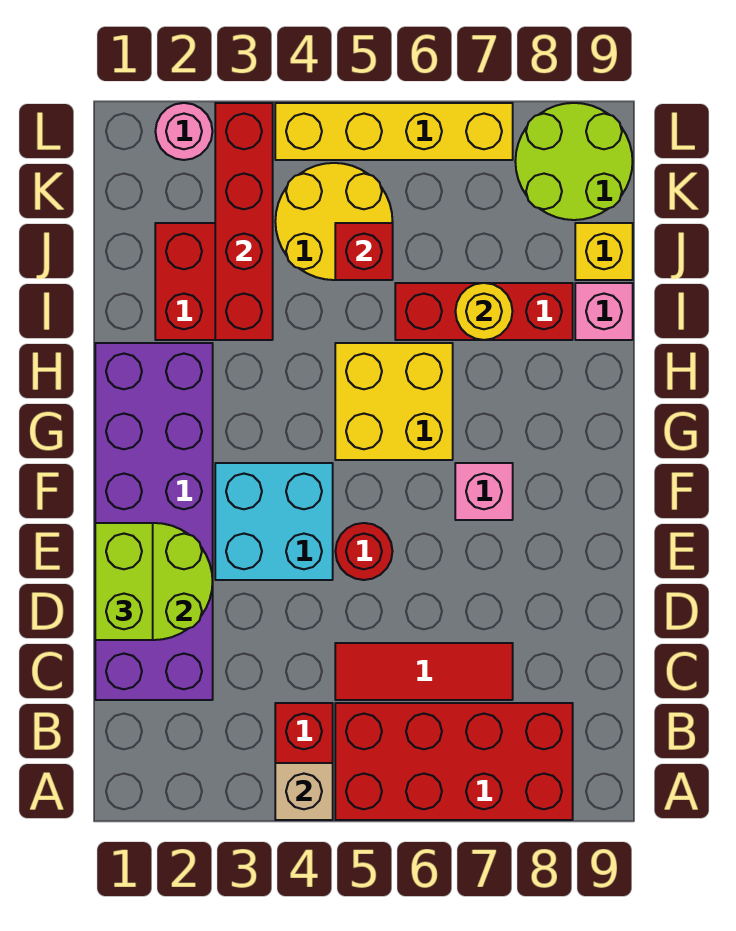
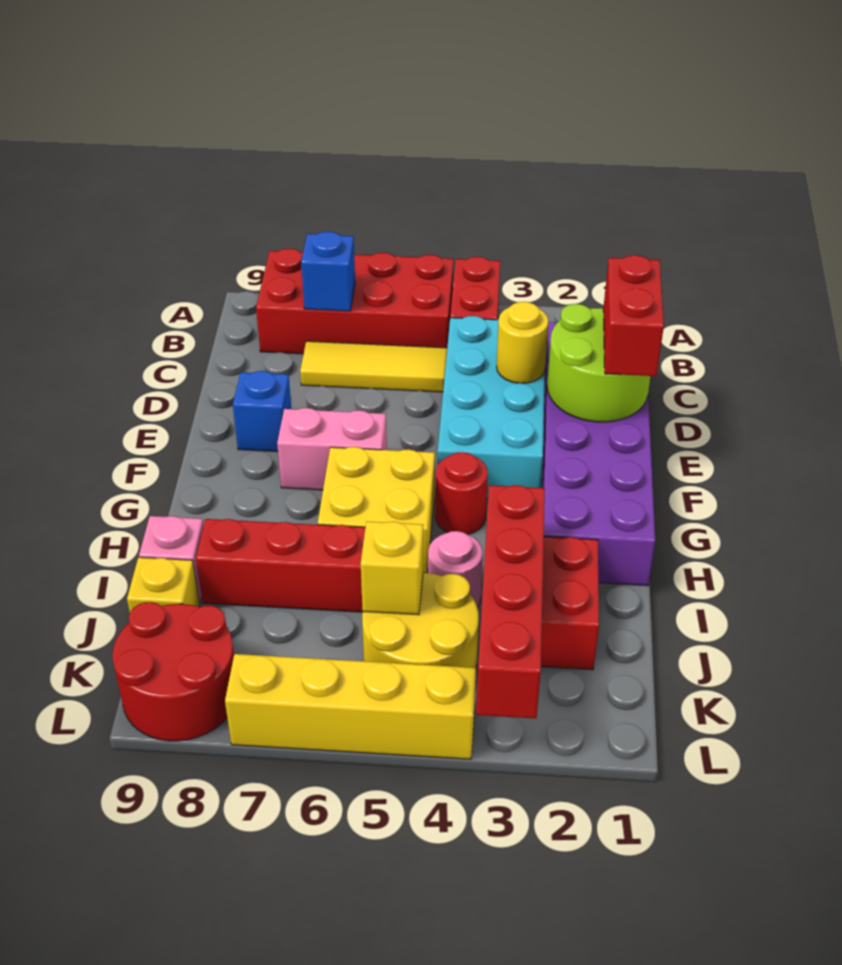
tan brick A4 level 2 -> none
none -> blue brick B7 level 2
red tile C5:C7 level 1 -> yellow tile C5:C7 level 1
lime brick D1:E1 level 3 -> red brick D1:E1 level 3
cyan brick E3:F4 level 1 -> cyan brick C3:F4 level 1
red round brick E5 level 1 -> red round brick G4 level 1
none -> blue brick E8 level 1
pink brick F7 level 1 -> pink brick F6:F7 level 1
yellow round brick I7 level 2 -> yellow round brick D3 level 2
red brick J5 level 2 -> yellow brick J5 level 2
lime round brick K8:L9 level 1 -> red round brick K8:L9 level 1
pink round brick L2 level 1 -> pink round brick I4 level 1

